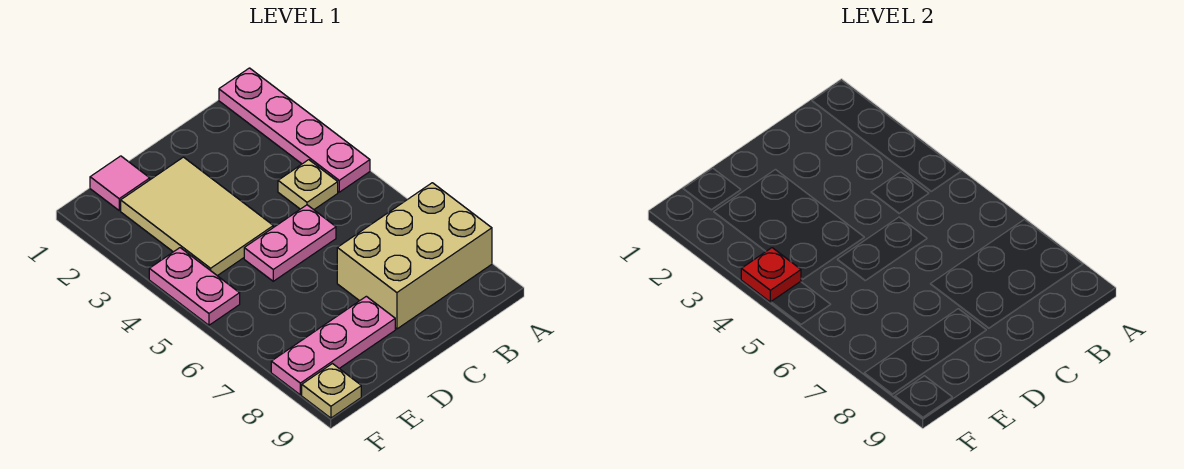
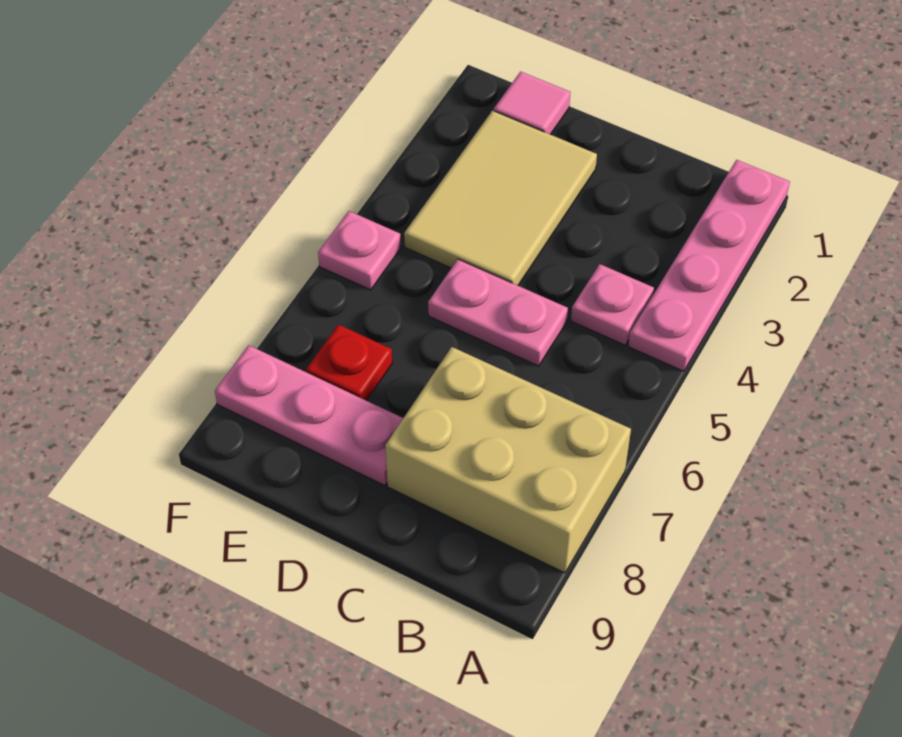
tan plate B4 level 1 -> pink plate B4 level 1
pink plate F4:F5 level 1 -> pink plate F5 level 1
red plate F4 level 2 -> red plate E7 level 1
tan plate F9 level 1 -> none

